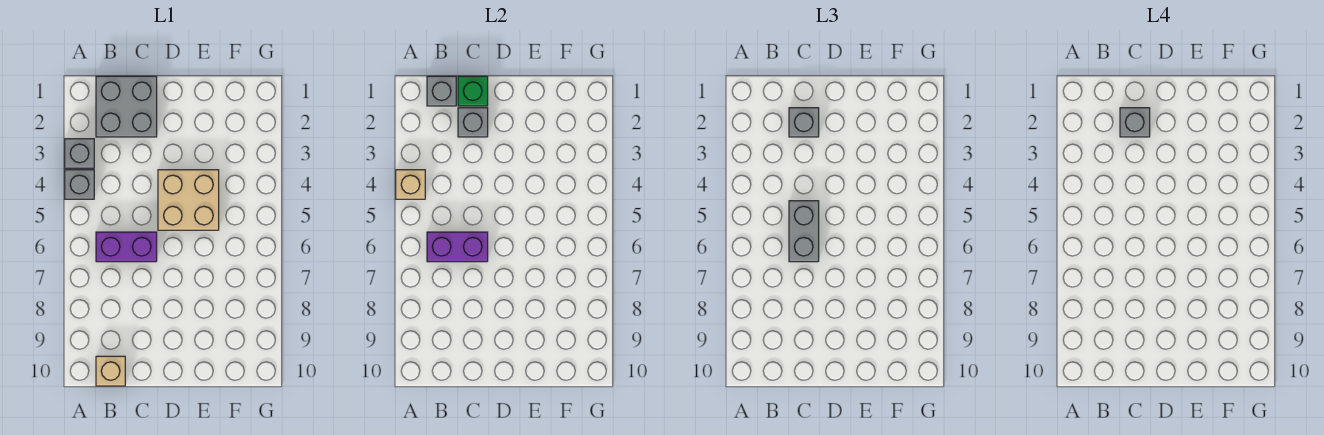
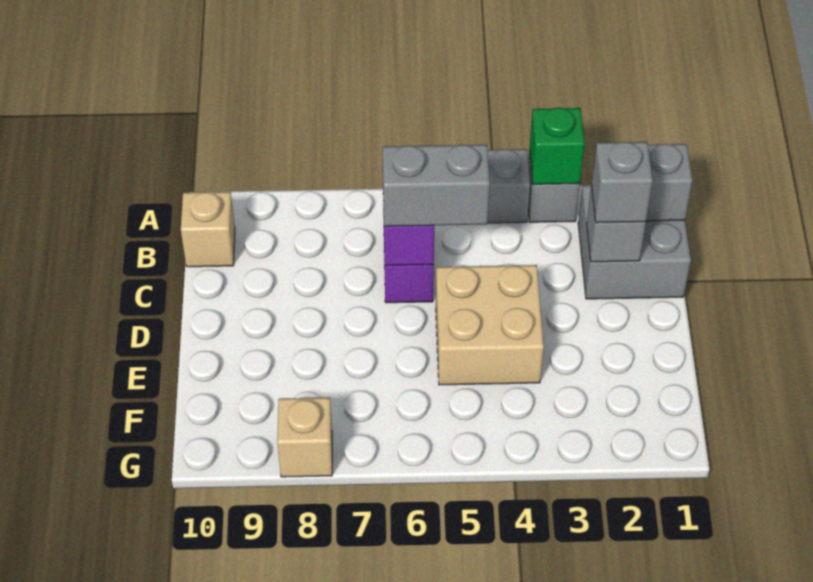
tan brick A4 level 2 -> tan brick G8 level 1
green brick C1 level 2 -> green brick A3 level 2
grey brick C2 level 4 -> none

